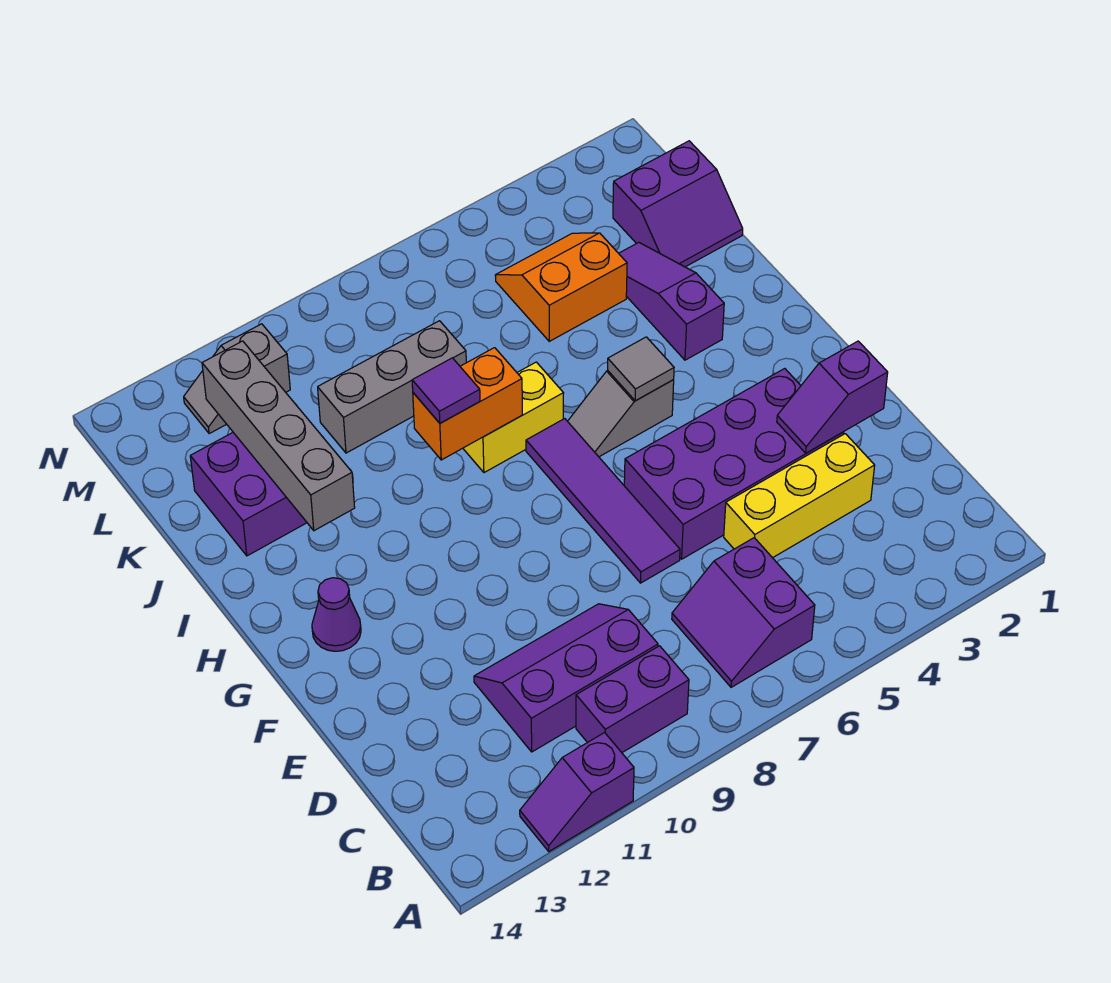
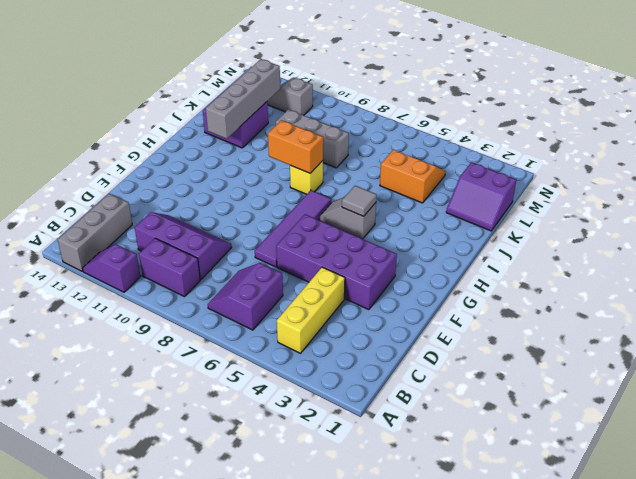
none -> grey brick A13:C13 level 1
yellow brick D3:D5 level 1 -> yellow brick B4:D4 level 1
purple slope E2:E3 level 2 top 2 -> none
purple cone G13 level 1 -> none
purple slope I3:K3 level 1 top I -> none
yellow brick I7:I8 level 1 -> yellow brick I8 level 1
purple tile I9 level 3 -> none

